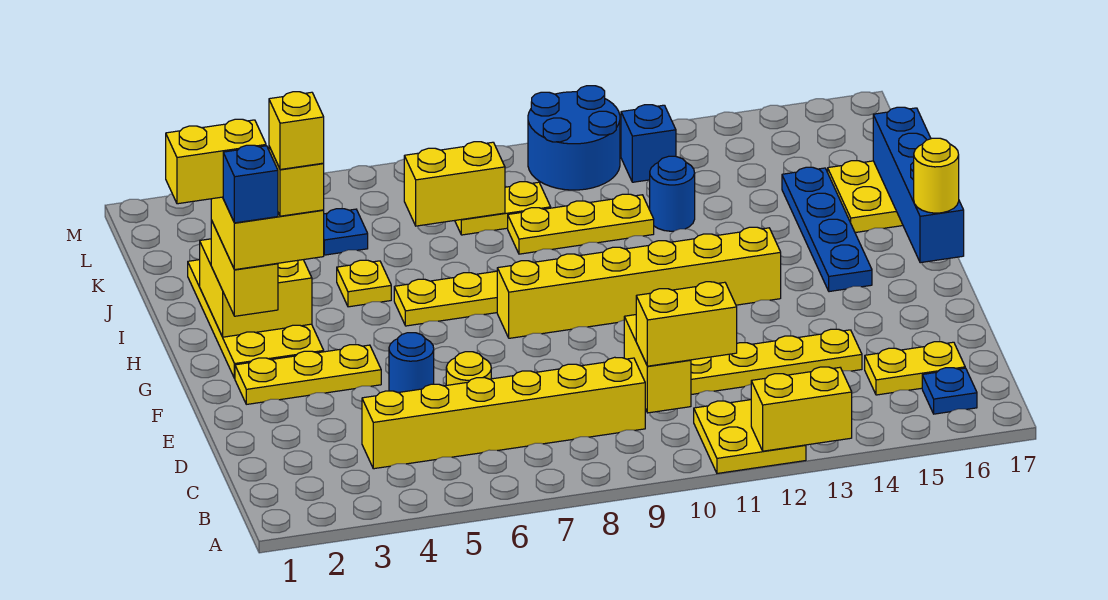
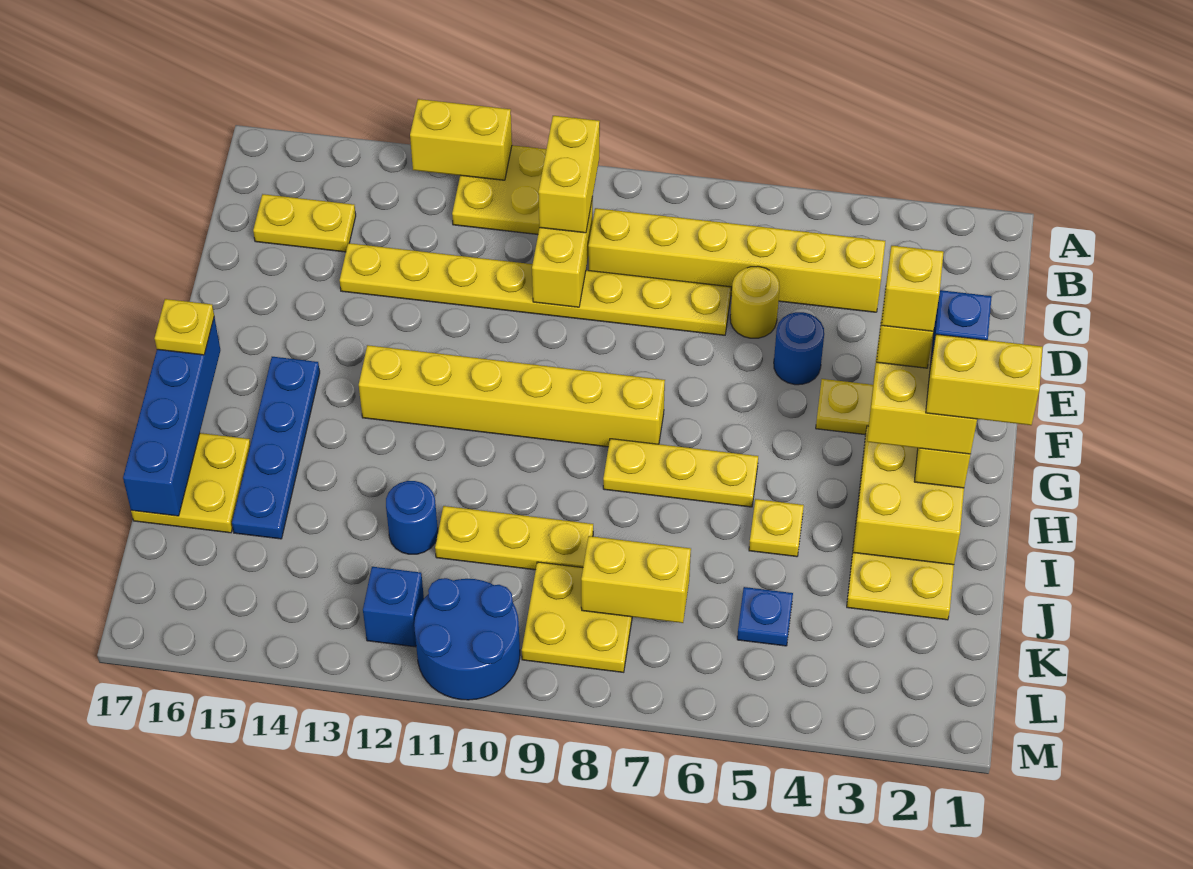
blue plate B16 level 1 -> none
yellow brick C10:C11 level 3 -> yellow brick B10:C10 level 3
yellow round brick G17 level 3 -> yellow plate G17 level 3
yellow plate K8:K9 level 1 -> yellow plate K8:L9 level 1

